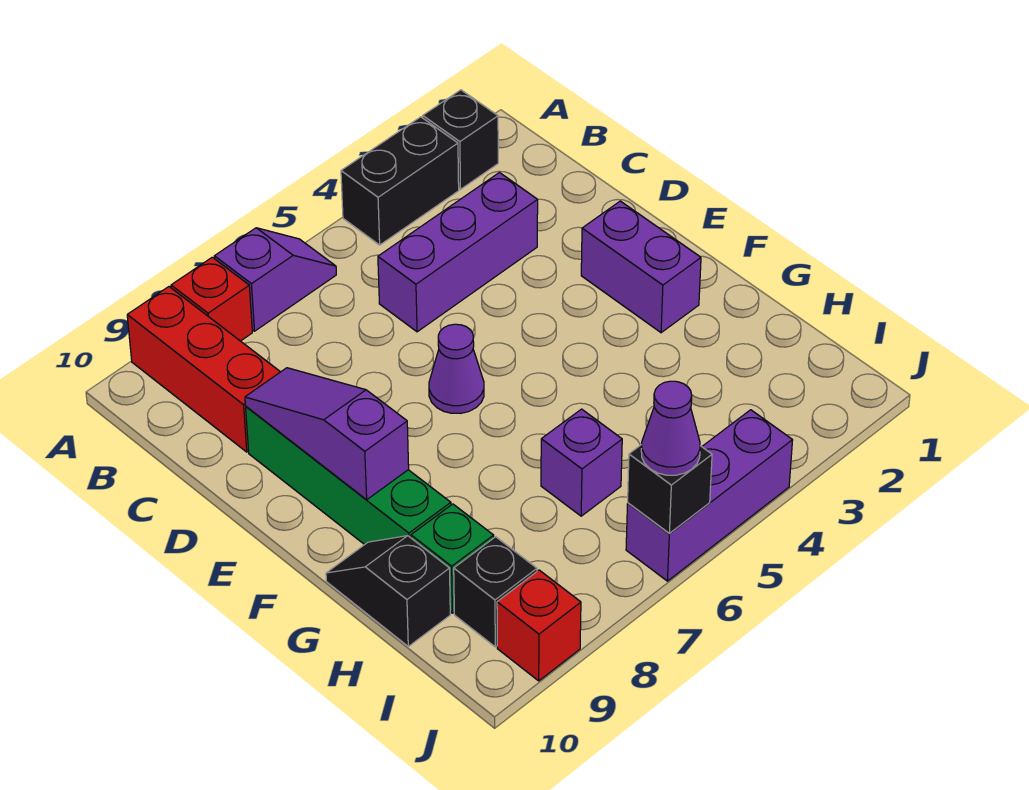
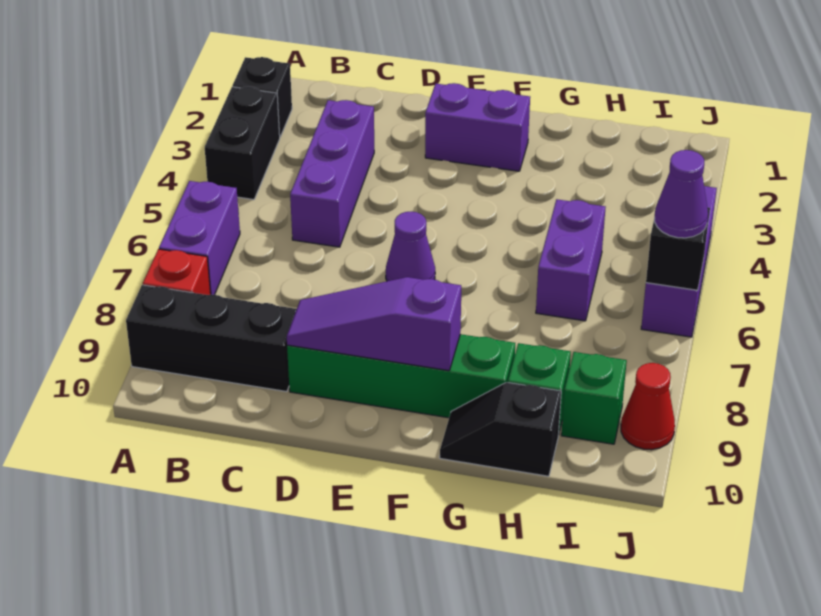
purple slope A6:A7 level 1 top 7 -> purple brick A6:A7 level 1
red brick A9:C9 level 1 -> black brick A9:C9 level 1
purple brick H6 level 1 -> purple brick H5:H6 level 1
black brick I9 level 1 -> green brick I9 level 1
red brick J9 level 1 -> red cone J9 level 1

